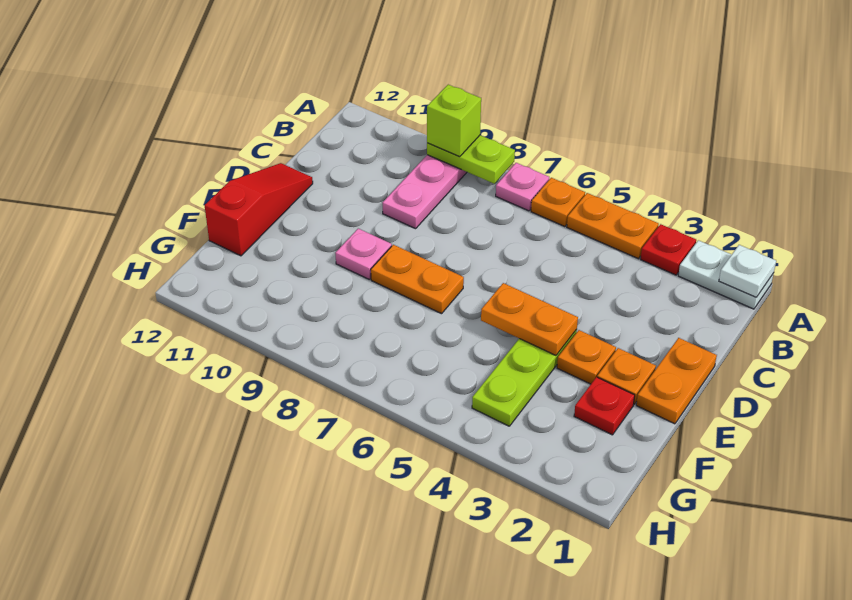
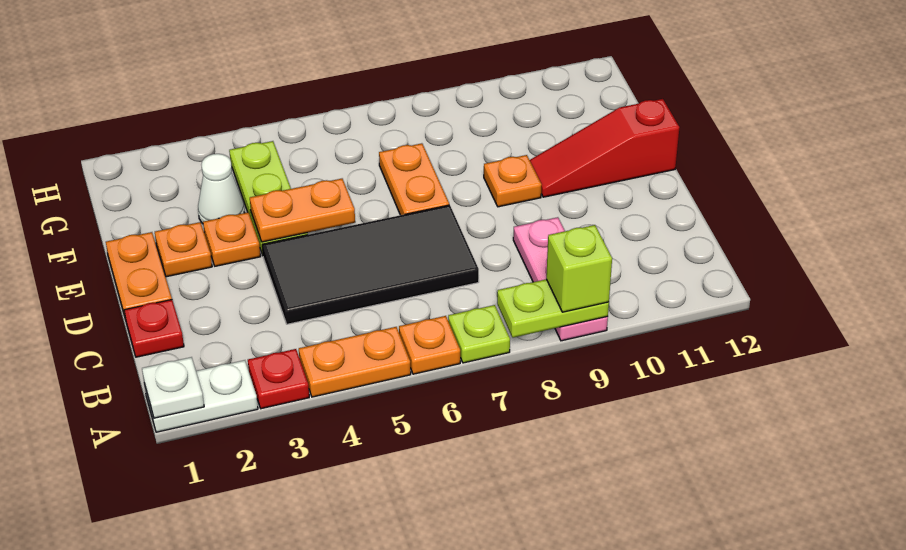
pink plate A7 level 1 -> lime plate A7 level 1
none -> black tile C4:D7 level 1
red slope D12:F12 level 1 top F -> red slope E10:E12 level 1 top 12
orange plate E7:E8 level 1 -> orange plate E7:F7 level 1
pink plate E9 level 1 -> orange plate E9 level 1
red plate F2 level 1 -> red plate C1 level 1
none -> white cone F3 level 1

